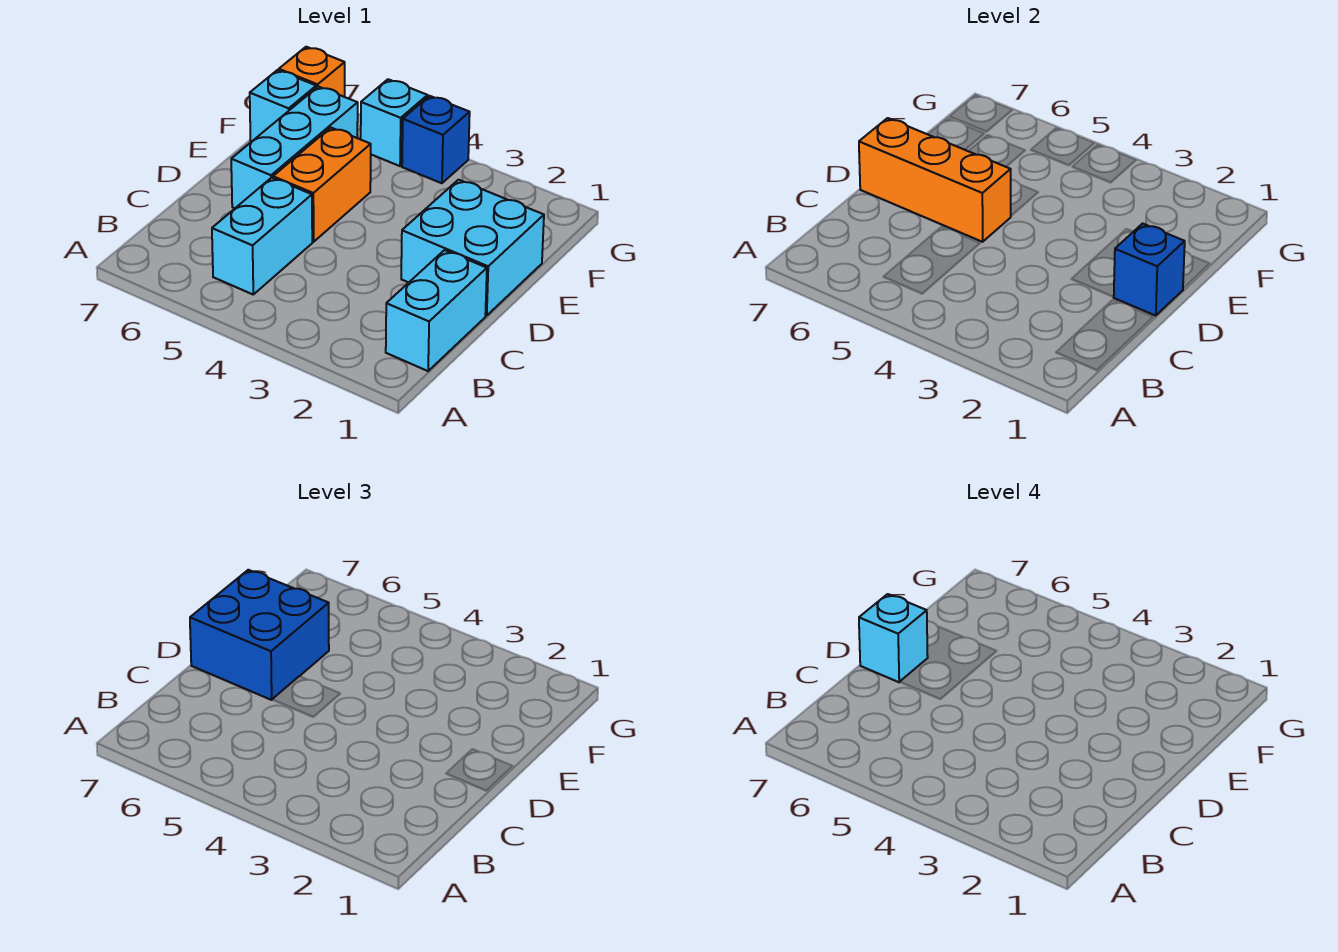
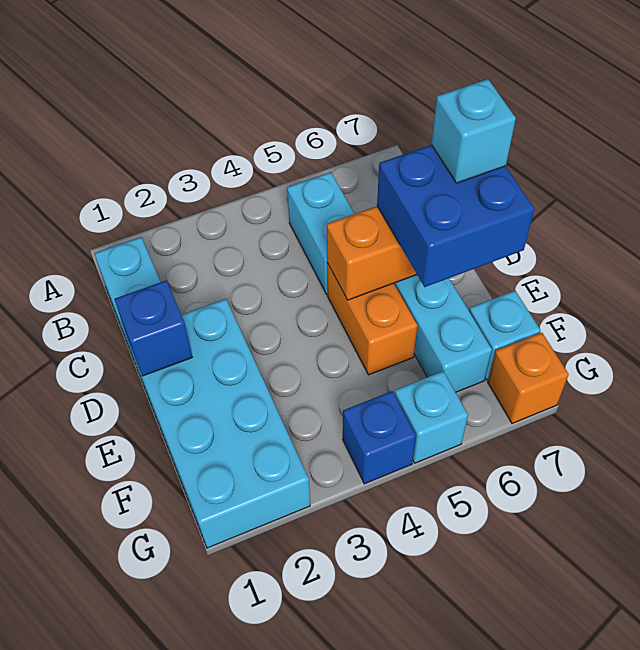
cyan brick D1:E2 level 1 -> cyan brick D1:G2 level 1

